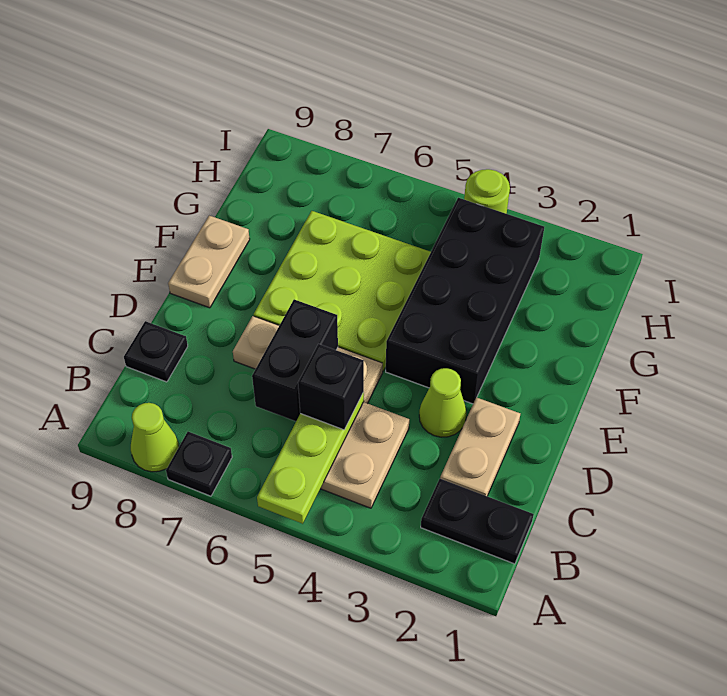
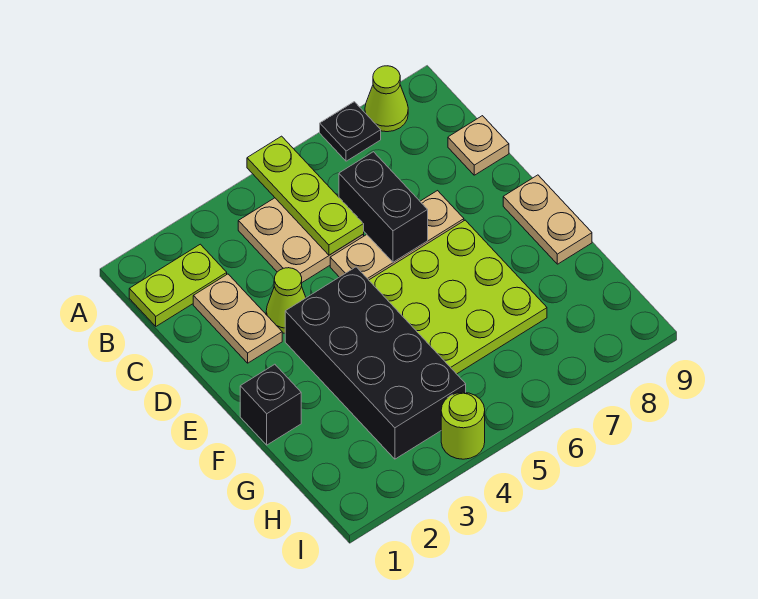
black plate B1:B2 level 1 -> lime plate B1:B2 level 1
black brick C5 level 3 -> black brick F1 level 1
black plate C9 level 1 -> tan plate C9 level 1

